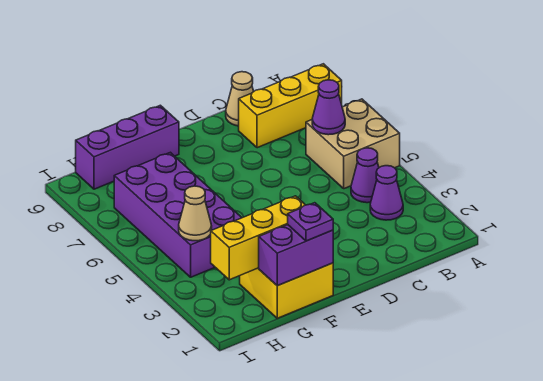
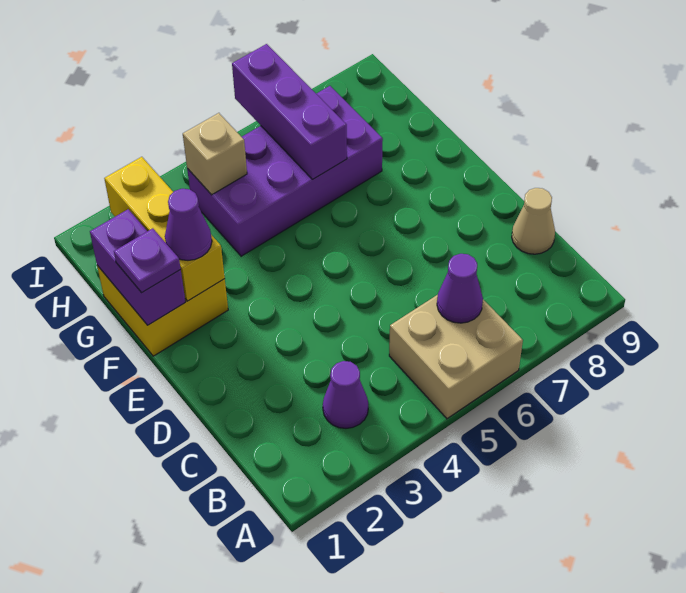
yellow brick A8:C8 level 1 -> none
purple cone B4 level 1 -> purple cone F2 level 3
purple brick F9:H9 level 1 -> purple brick G6:I6 level 2
tan cone H4 level 2 -> tan brick H4 level 2

